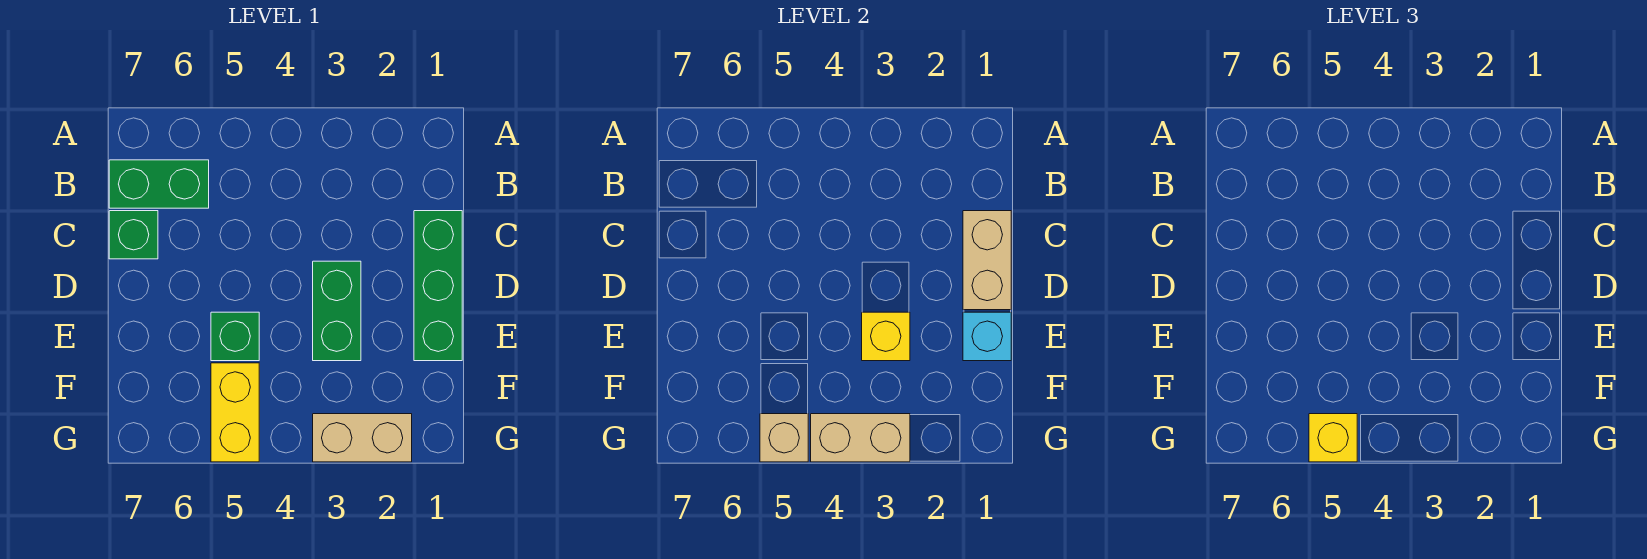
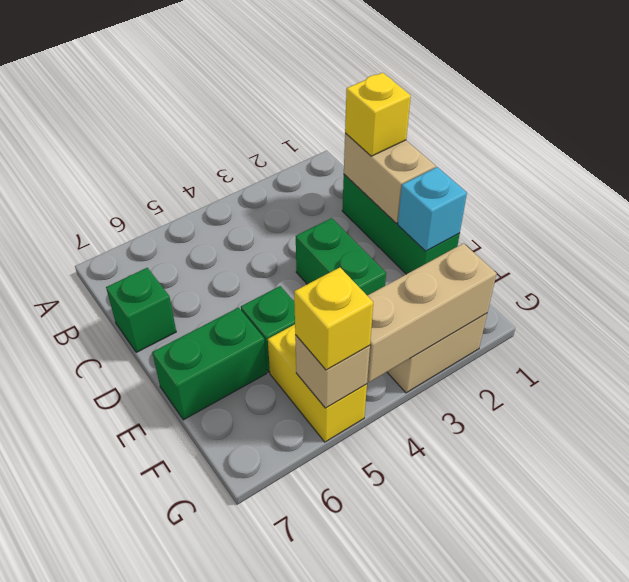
green brick B6:B7 level 1 -> green brick E6:E7 level 1
yellow brick E3 level 2 -> yellow brick C1 level 3
tan brick G3:G4 level 2 -> tan brick G2:G4 level 2

